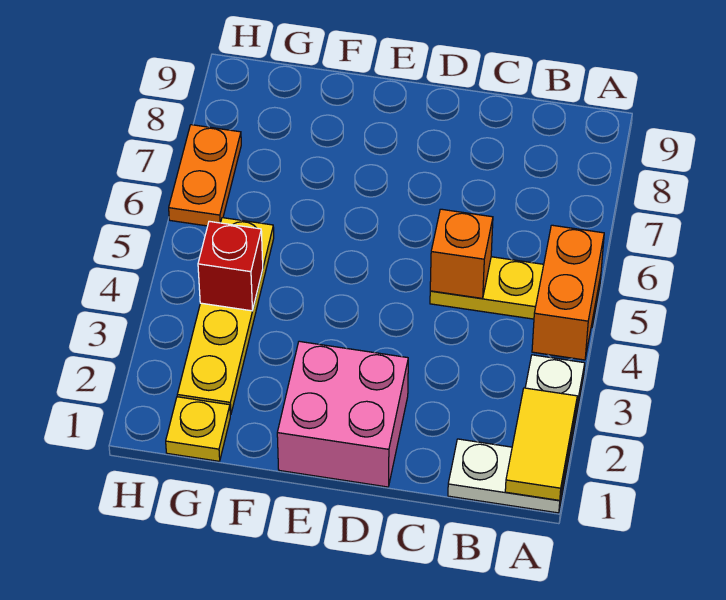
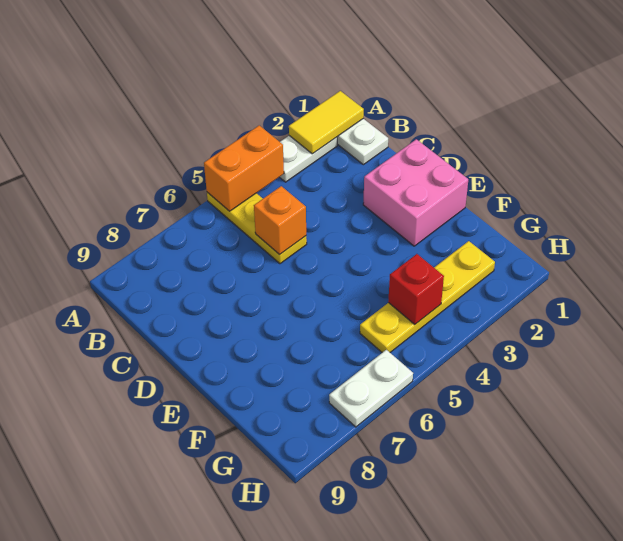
yellow plate G1 level 1 -> none
orange plate H6:H7 level 1 -> white plate H6:H7 level 1

